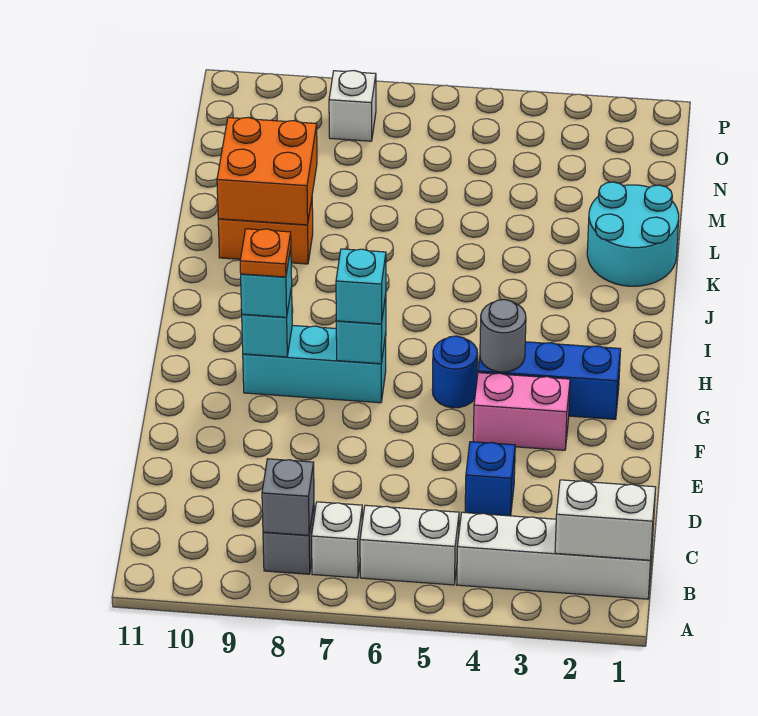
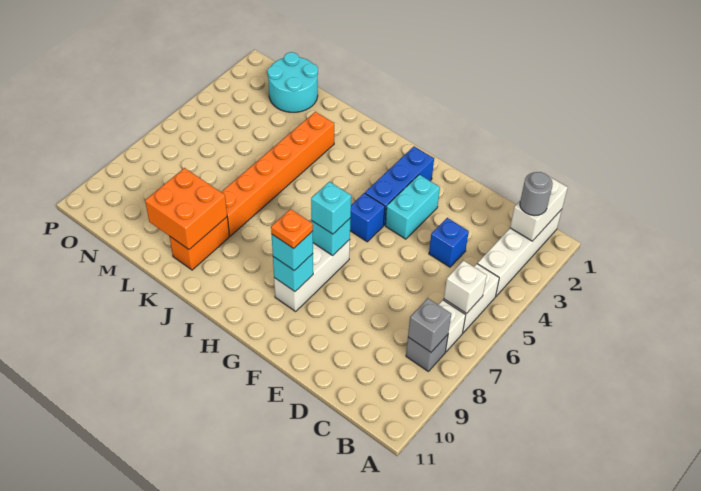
pink brick F3:F4 level 1 -> cyan brick F3:F4 level 1
grey round brick G4 level 2 -> grey round brick B2 level 3
blue round brick G5 level 1 -> blue brick G5 level 1
cyan brick G7:G9 level 1 -> white brick G7:G9 level 1
cyan round brick K1:L2 level 1 -> cyan round brick M1:N2 level 1
none -> orange brick K3:K8 level 1
white brick O8 level 1 -> white brick B6 level 2

